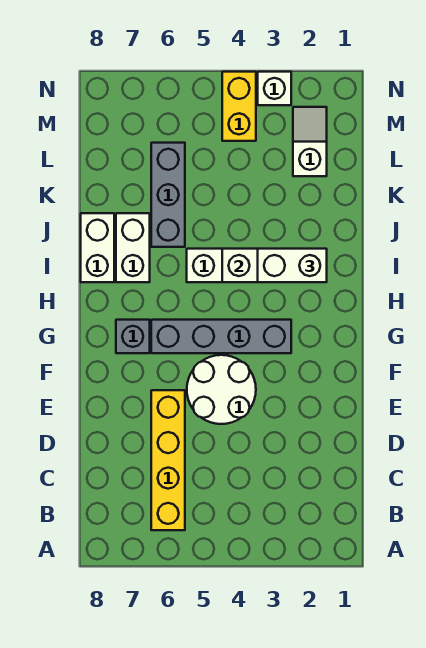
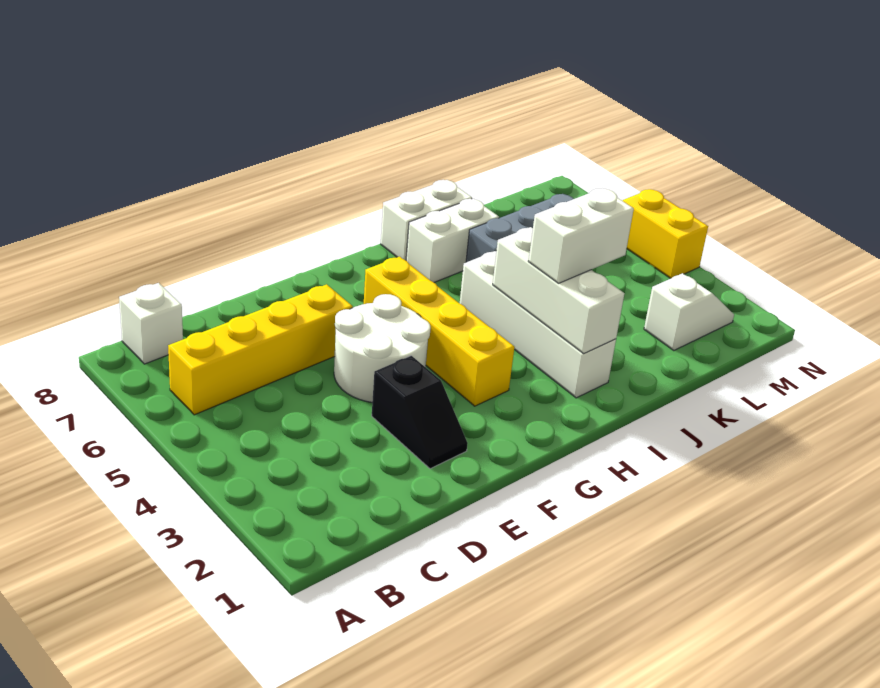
none -> black slope E2:E3 level 1 top 3
grey brick G3:G6 level 1 -> yellow brick G3:G6 level 1
grey brick G7 level 1 -> none
white brick I2:I3 level 3 -> white brick I3:J3 level 3
yellow brick M4:N4 level 1 -> yellow brick N4:N5 level 1
white brick N3 level 1 -> white brick B8 level 1

